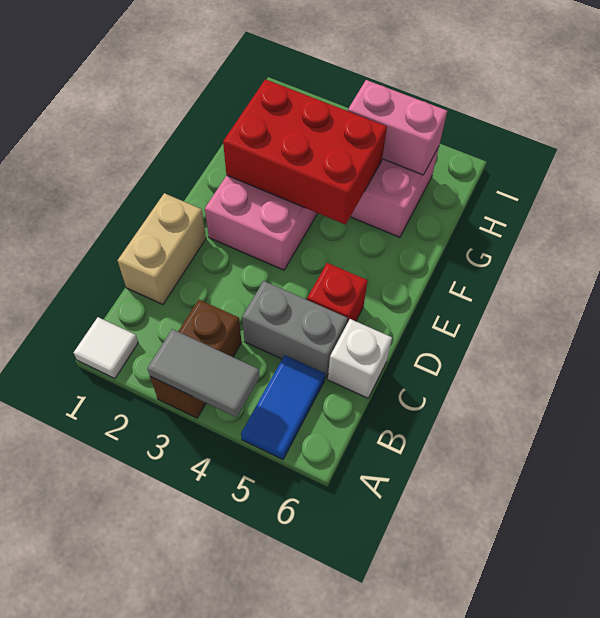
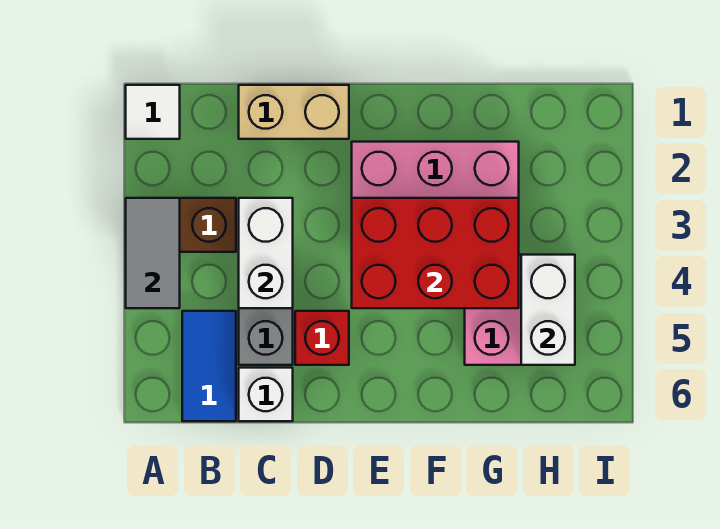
blue tile A5:B5 level 1 -> blue tile B5:B6 level 1
none -> white brick C3:C4 level 2
red brick F2:G4 level 2 -> red brick E3:G4 level 2
pink brick H4:H5 level 2 -> white brick H4:H5 level 2

